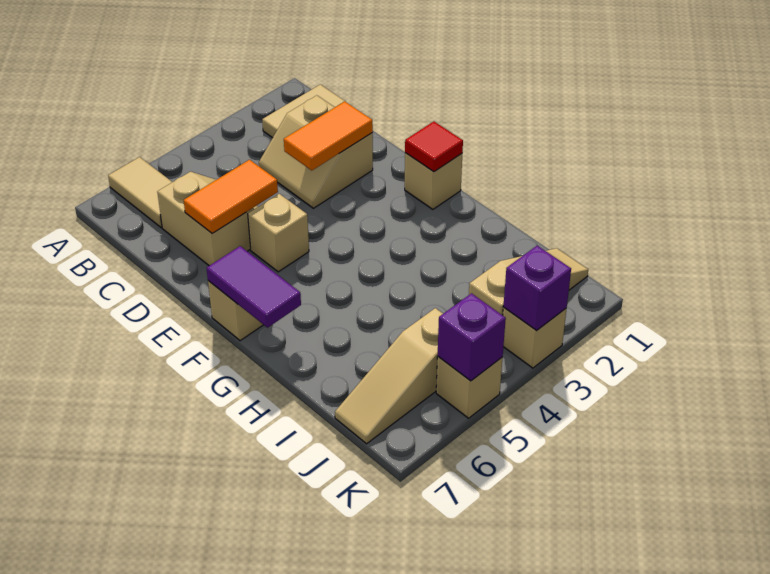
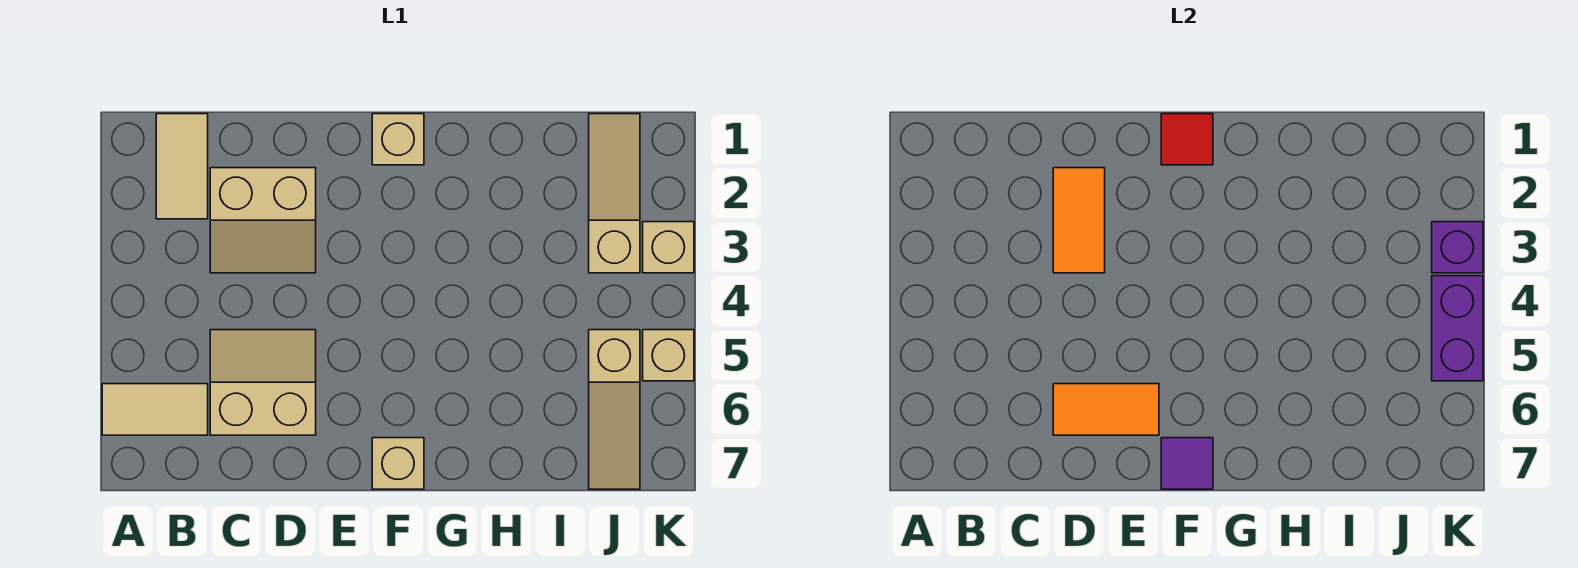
orange tile D5:D6 level 2 -> orange tile D6:E6 level 2
tan brick E5 level 1 -> none
purple tile F7:G7 level 2 -> purple tile F7 level 2
purple brick K5 level 2 -> purple brick K4:K5 level 2

